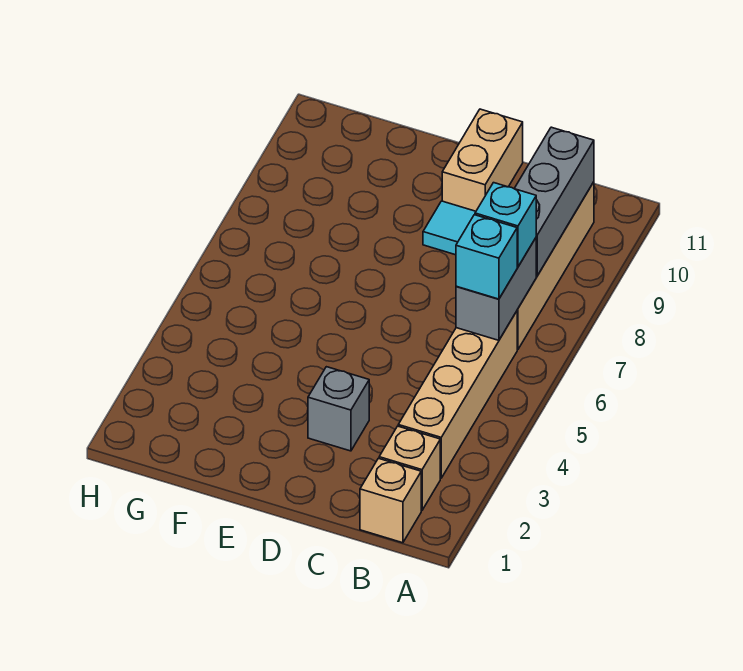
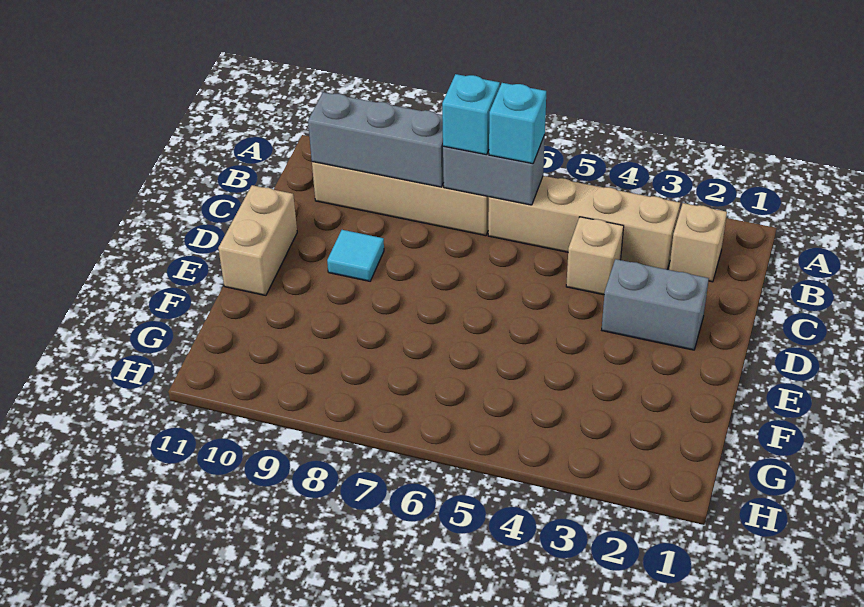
tan brick B1 level 1 -> tan brick C4 level 1
grey brick D3 level 1 -> grey brick D2:D3 level 1
tan brick D10:D11 level 1 -> tan brick D11:E11 level 1

